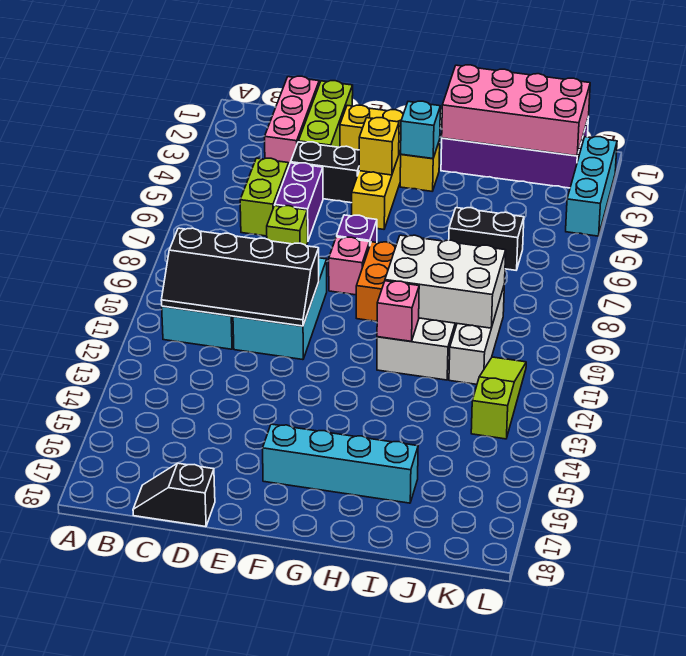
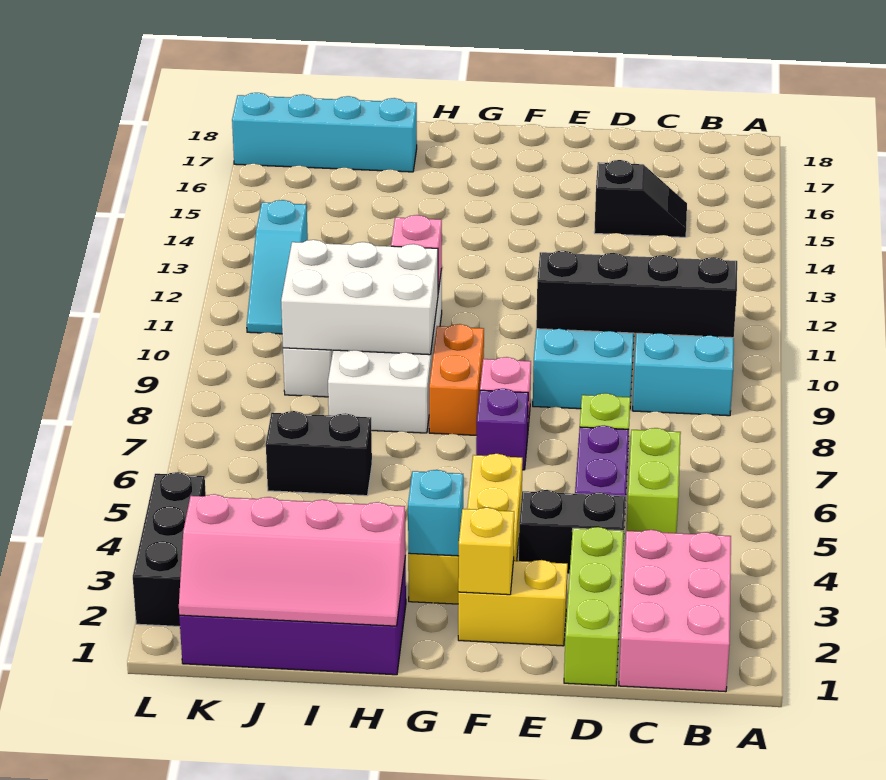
pink brick C1:C3 level 1 -> pink brick B1:C3 level 1
black slope C18:D18 level 1 top D -> black slope C15:D15 level 1 top D
yellow brick F4 level 2 -> yellow brick F2 level 2
cyan brick F16:I16 level 1 -> cyan brick I17:L17 level 1
pink brick H1:K2 level 2 -> pink slope H1:K2 level 2 top 2
lime slope K11:K13 level 1 top 13 -> cyan slope K11:K13 level 1 top 13
cyan brick L2:L4 level 1 -> black brick L2:L4 level 1

